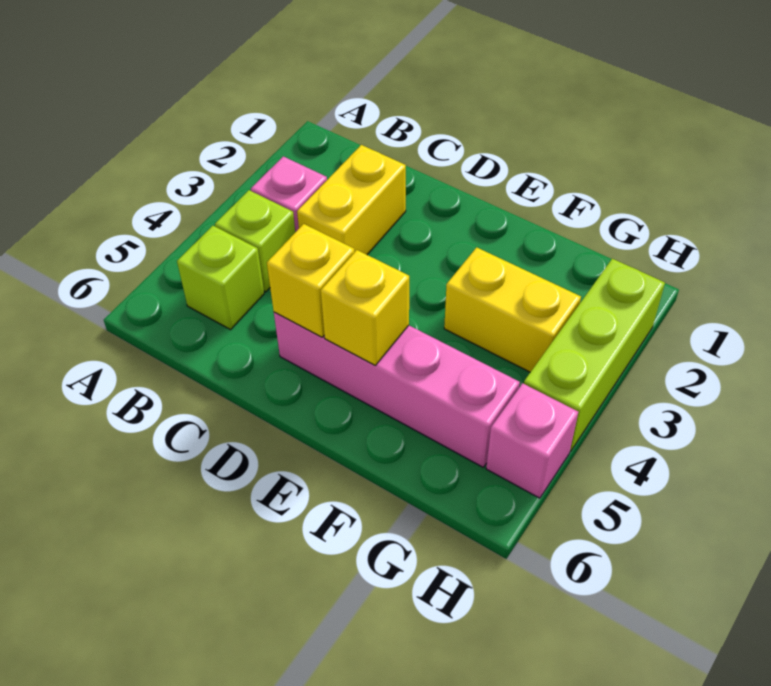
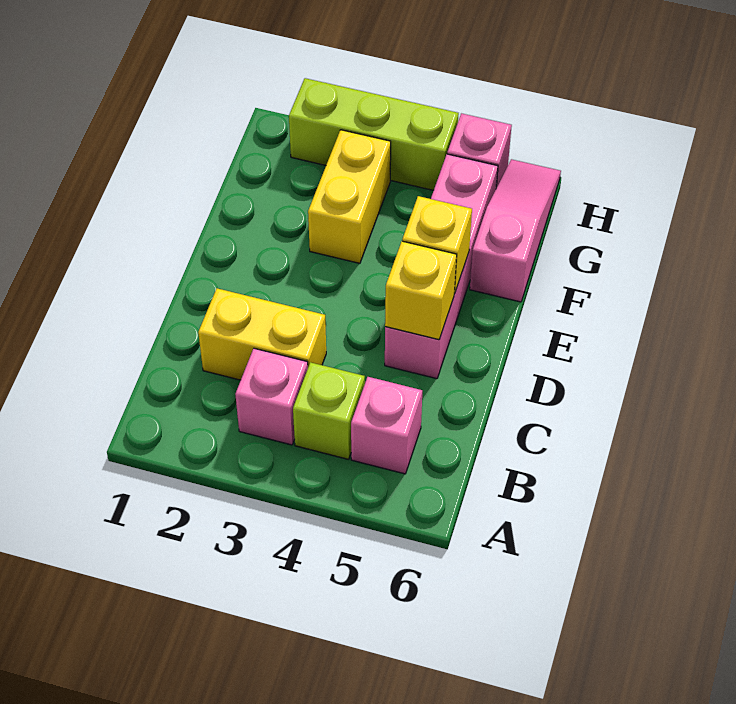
lime brick B5 level 1 -> pink brick B5 level 1
none -> pink slope F6:H6 level 1 top F

